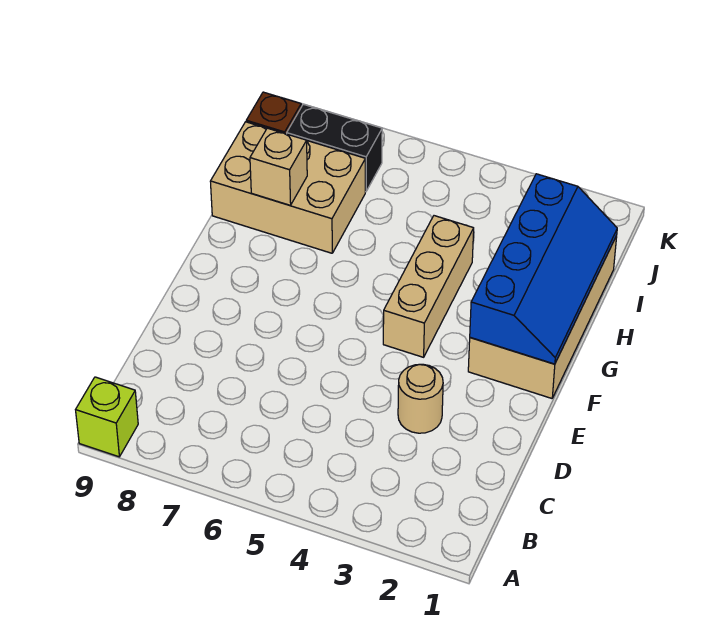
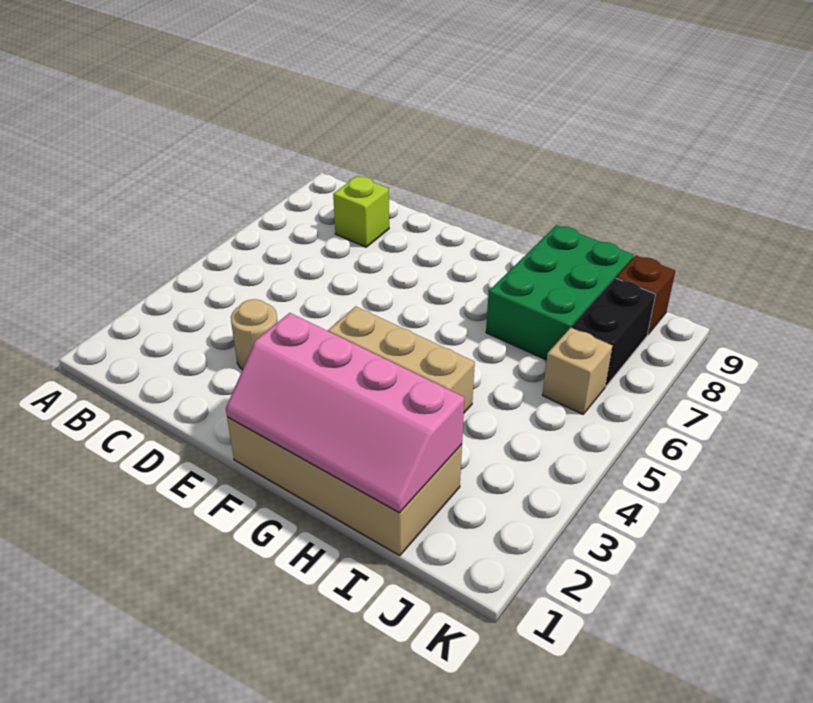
lime brick A9 level 1 -> lime brick C8 level 1
blue slope F1:I2 level 2 top 2 -> pink slope F1:I2 level 2 top 2
tan brick H7:I9 level 1 -> green brick H7:I9 level 1
tan brick H8 level 2 -> tan brick J6 level 1

